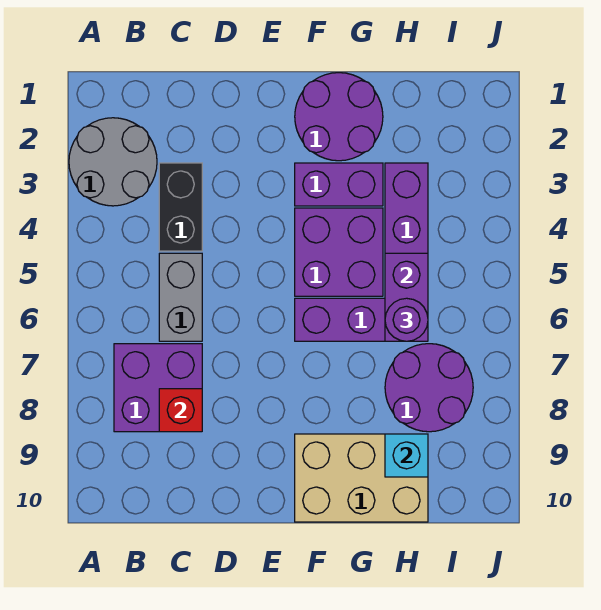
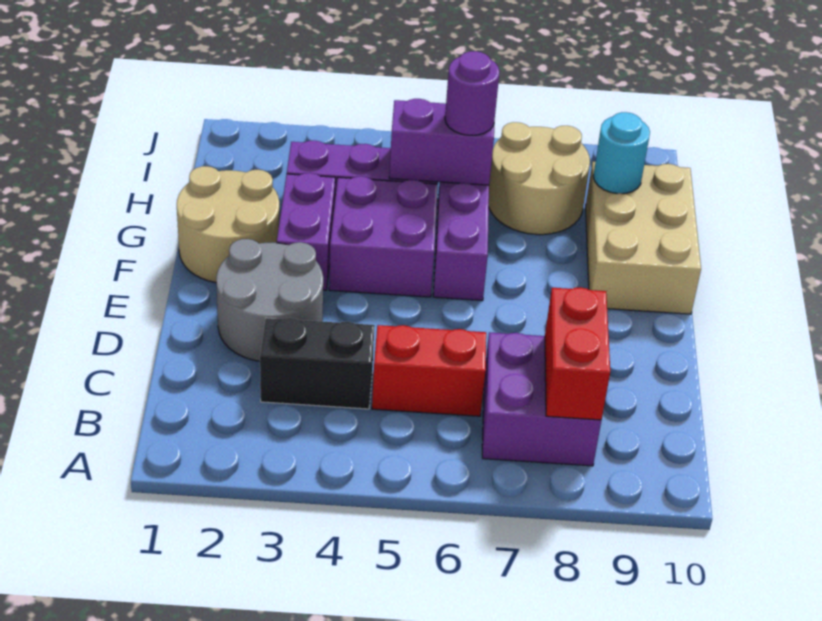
grey round brick A2:B3 level 1 -> grey round brick D2:E3 level 1
grey brick C5:C6 level 1 -> red brick C5:C6 level 1
red brick C8 level 2 -> red brick B8:C8 level 2
purple round brick F1:G2 level 1 -> tan round brick F1:G2 level 1
purple round brick H7:I8 level 1 -> tan round brick H7:I8 level 1
cyan brick H9 level 2 -> cyan round brick H9 level 2

